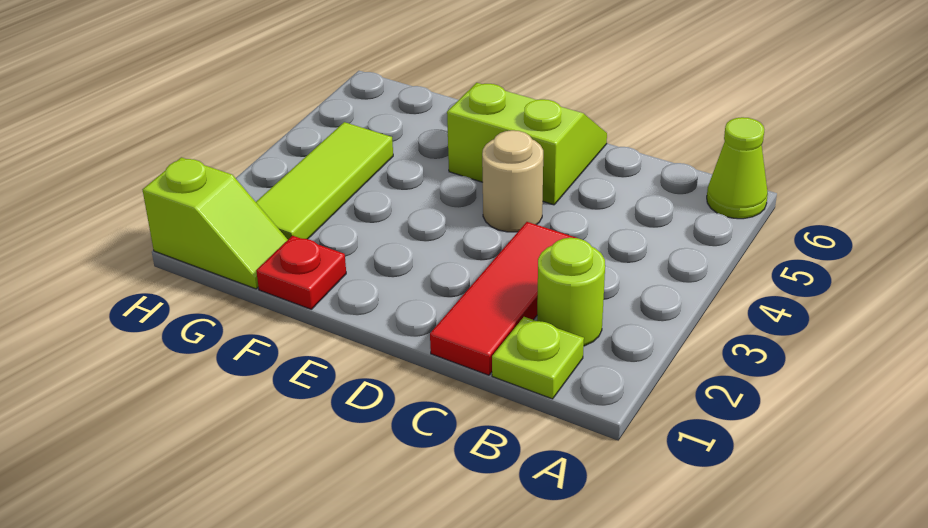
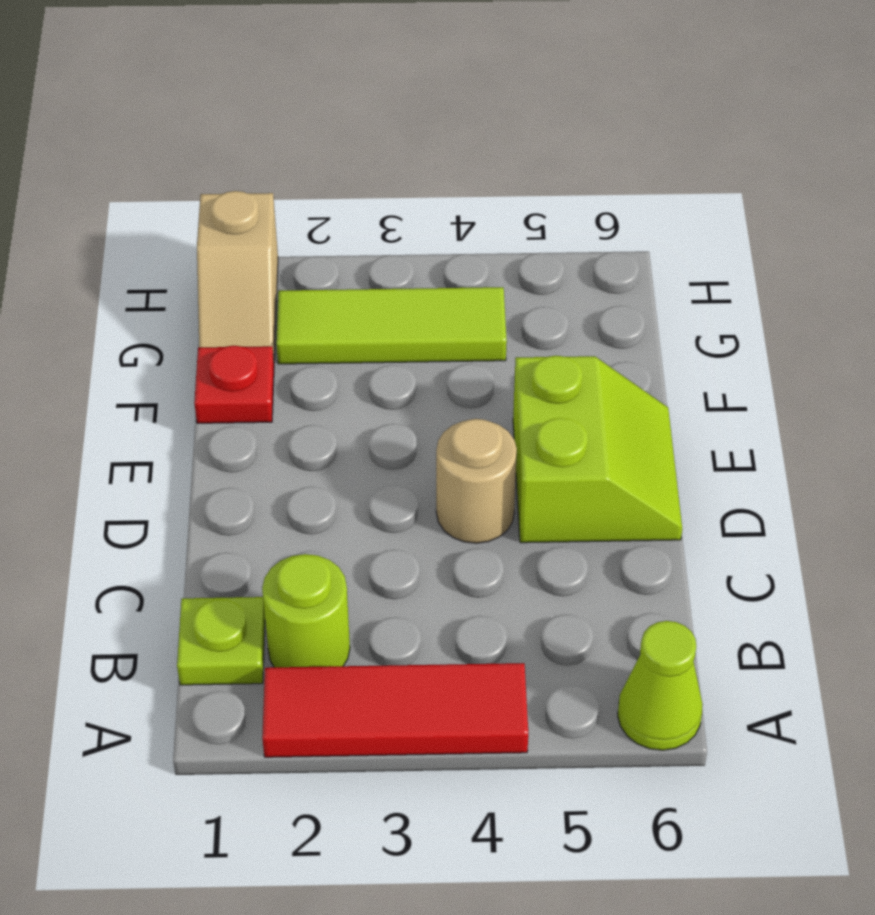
red tile C1:C3 level 1 -> red tile A2:A4 level 1
lime slope G1:H1 level 1 top H -> tan slope G1:H1 level 1 top H

